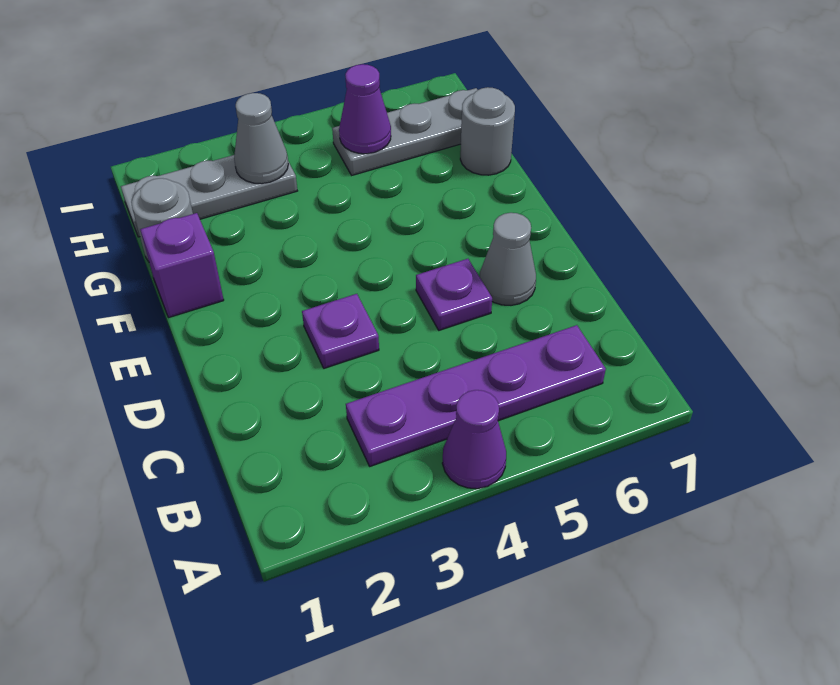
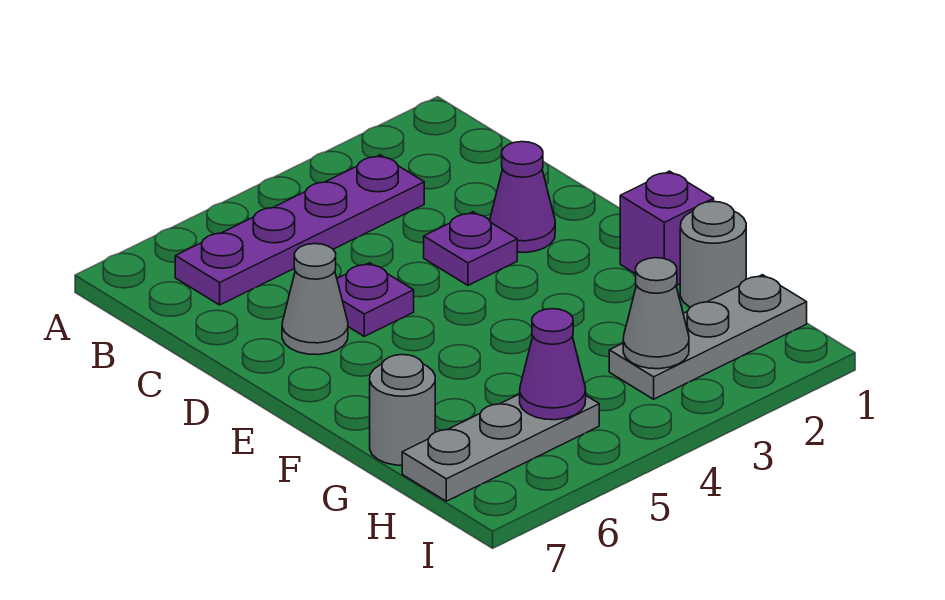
purple cone A4 level 1 -> purple cone D2 level 1

